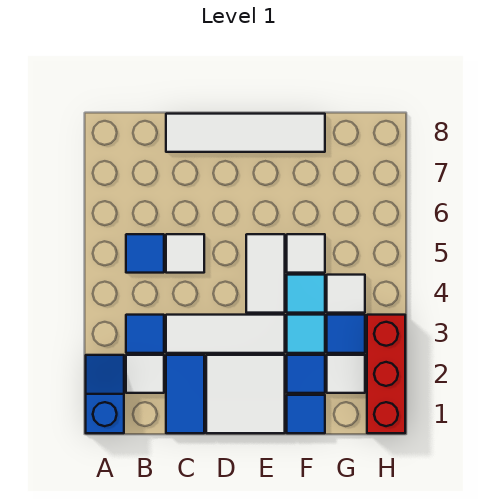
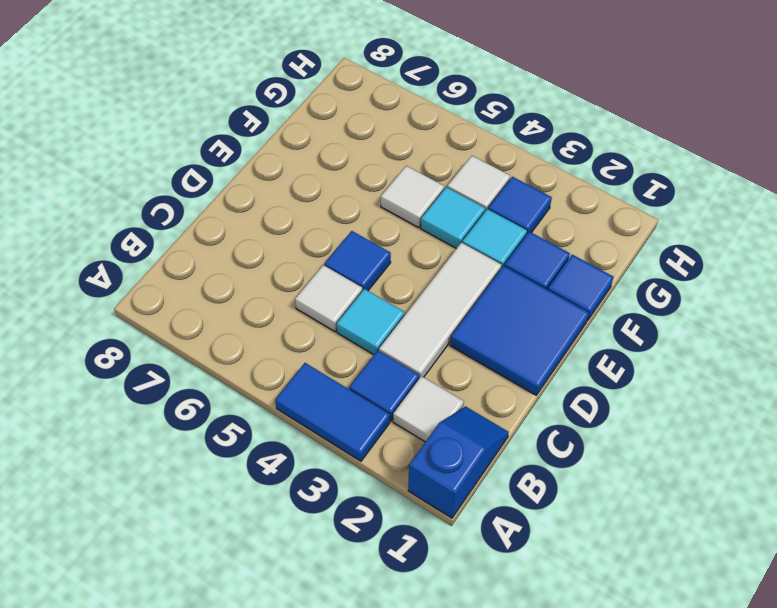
blue slope A1:A2 level 1 top 1 -> blue slope A1:B1 level 1 top A
blue tile B5 level 1 -> blue tile D5 level 1
blue tile C1:C2 level 1 -> blue tile A3:A4 level 1
none -> cyan tile C4 level 1
white tile C8:F8 level 1 -> none
white tile D1:E2 level 1 -> blue tile D1:E2 level 1
white tile E4:E5 level 1 -> none
white tile G2 level 1 -> none
red brick H1:H3 level 1 -> none

